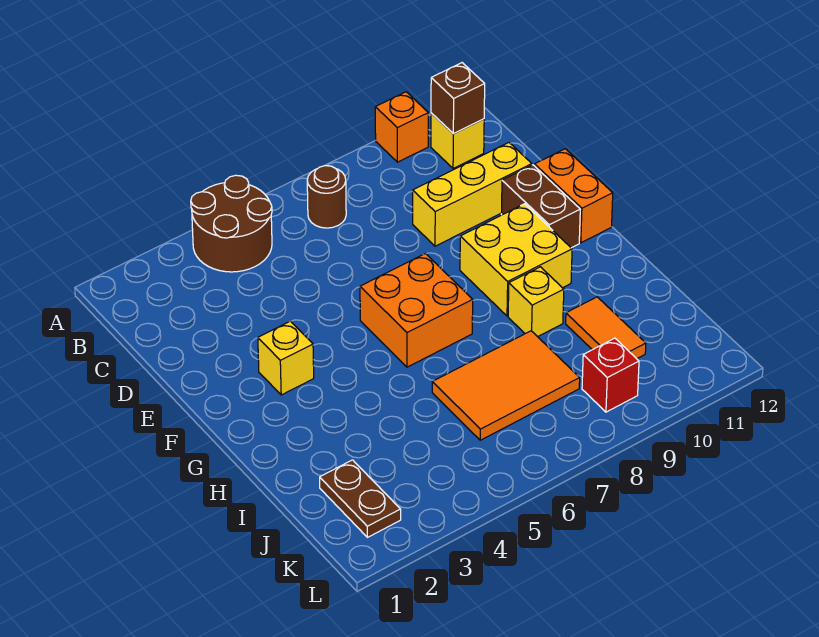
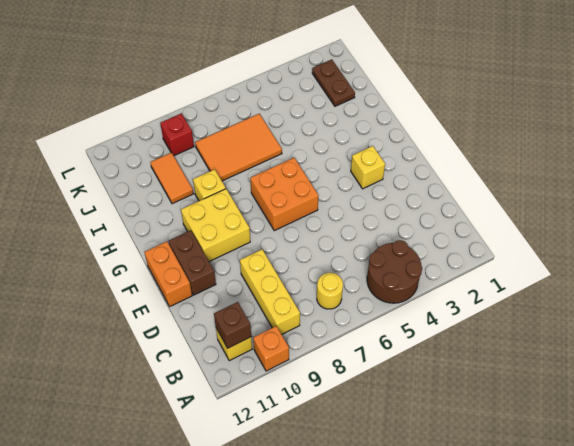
brown round brick B7 level 1 -> yellow round brick B7 level 1
yellow brick D9:D11 level 1 -> yellow brick B9:D9 level 1

